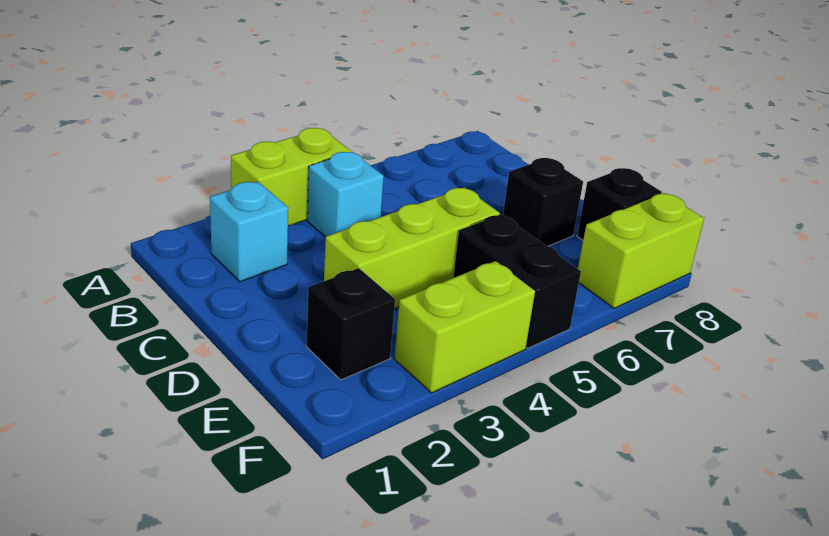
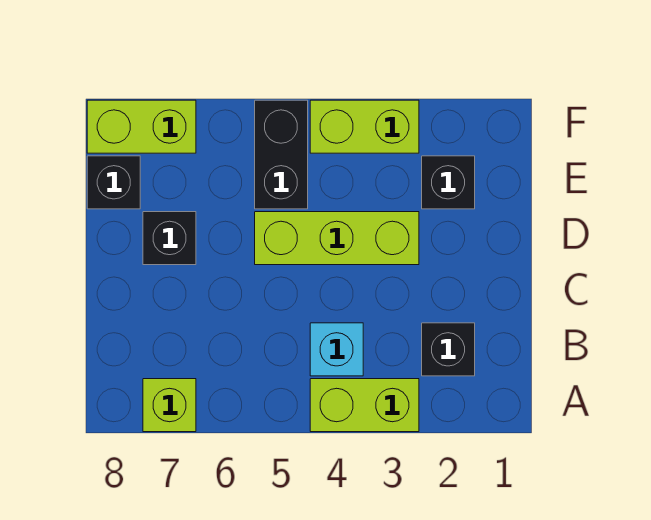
none -> lime brick A7 level 1
cyan brick B2 level 1 -> black brick B2 level 1

